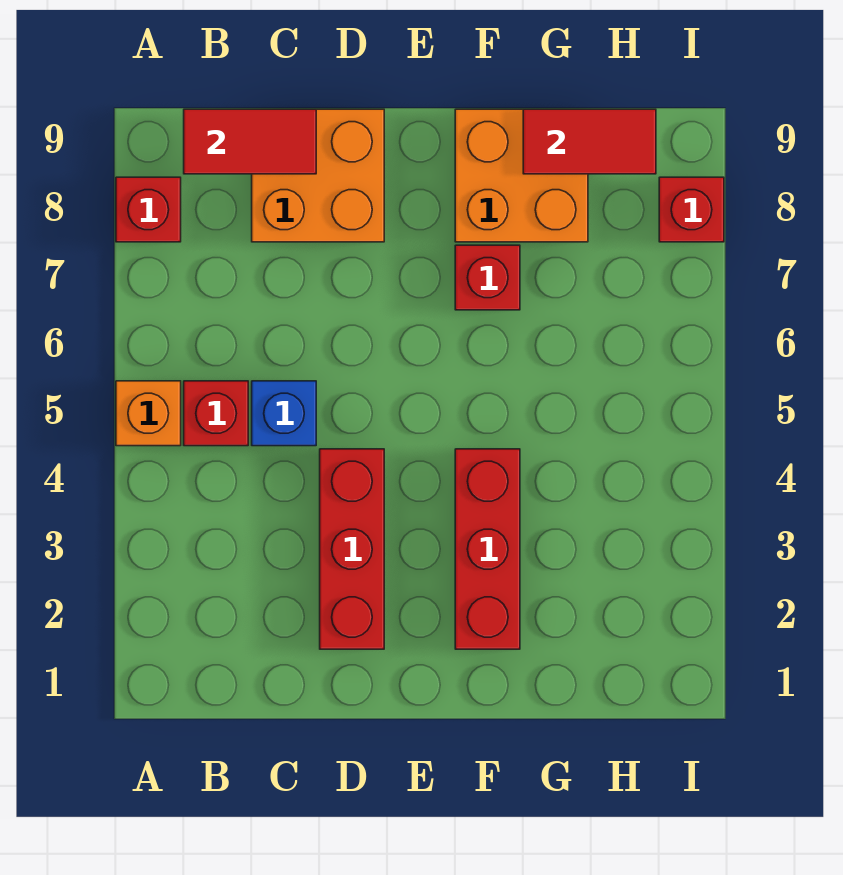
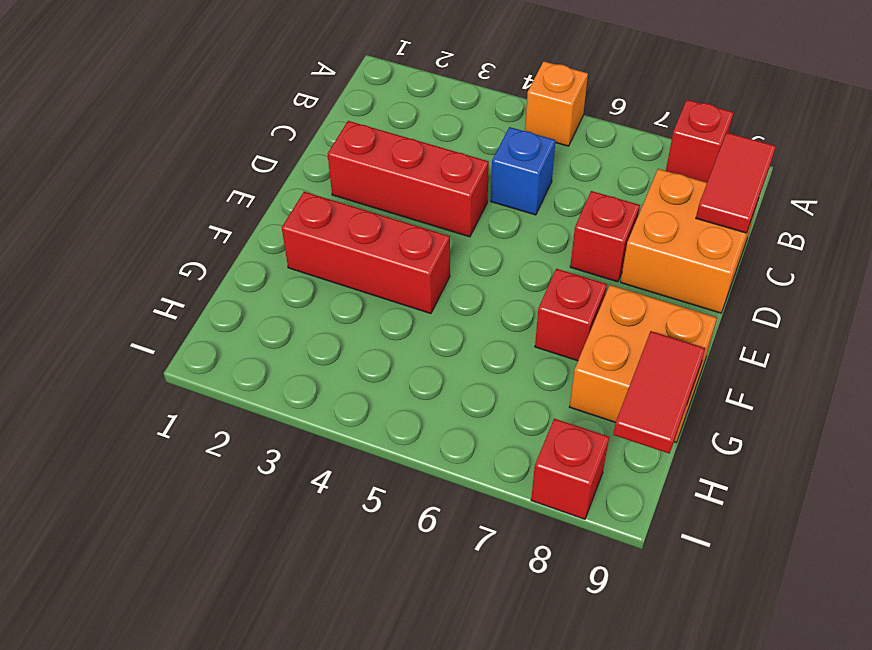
red brick B5 level 1 -> red brick D7 level 1

